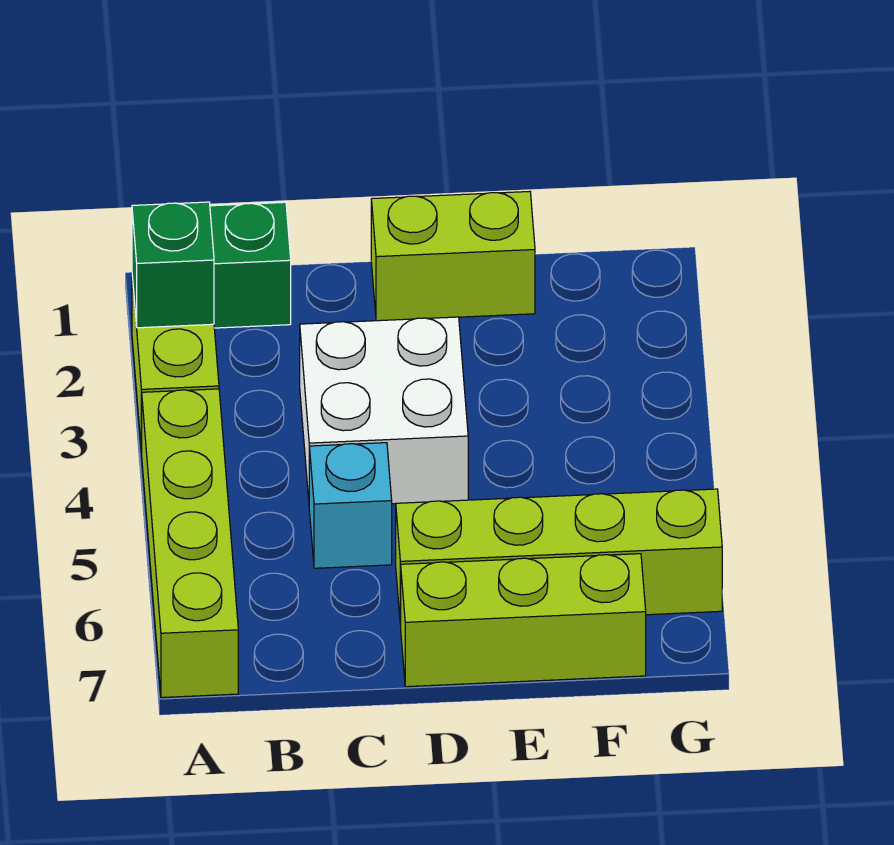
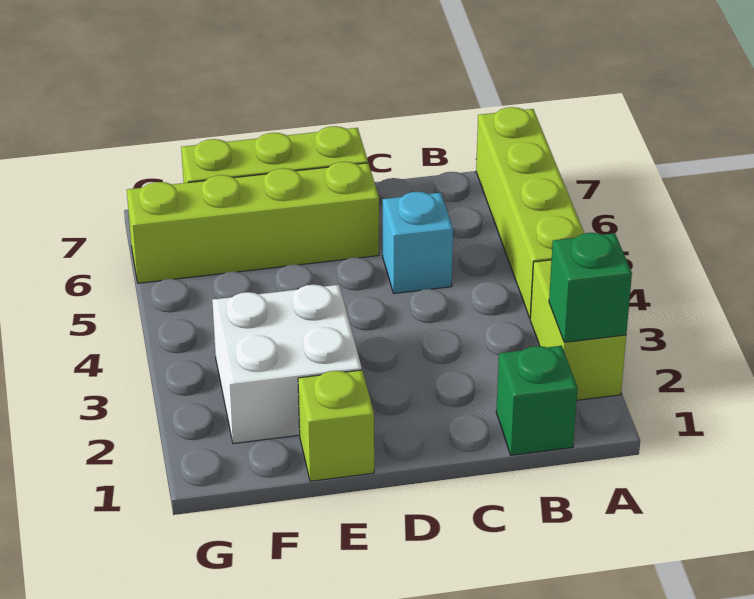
white brick C3:D4 level 1 -> white brick E2:F3 level 1
lime brick D1:E1 level 1 -> lime brick E1 level 1

